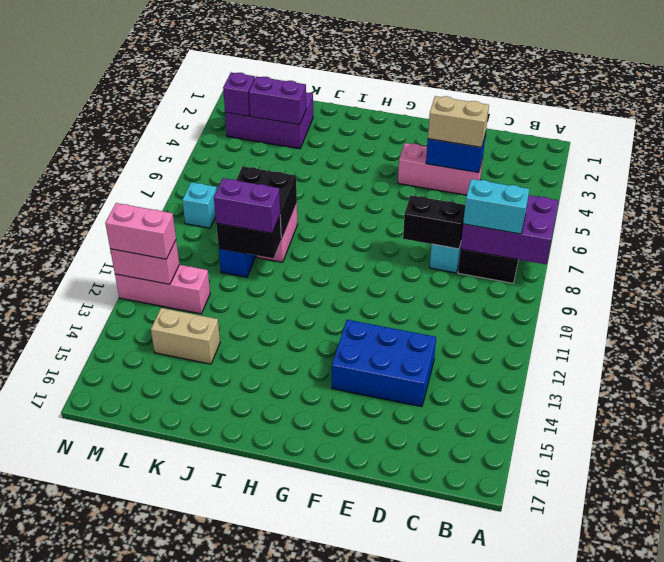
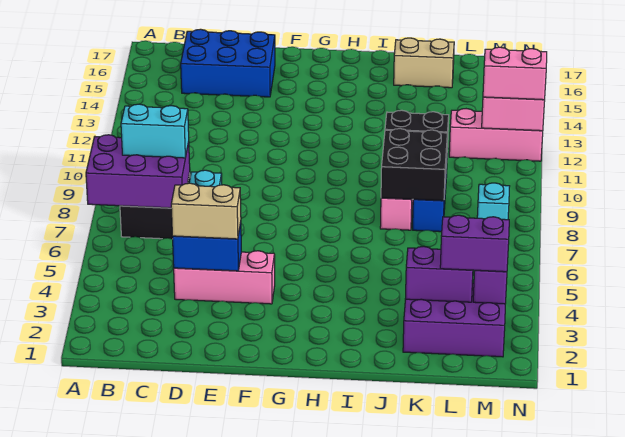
black brick D8:E8 level 2 -> none
blue brick D13:F14 level 1 -> blue brick C15:E16 level 1
purple brick J10:K10 level 3 -> purple brick L3:M3 level 3
tan brick K14:L14 level 1 -> tan brick J16:K16 level 1

